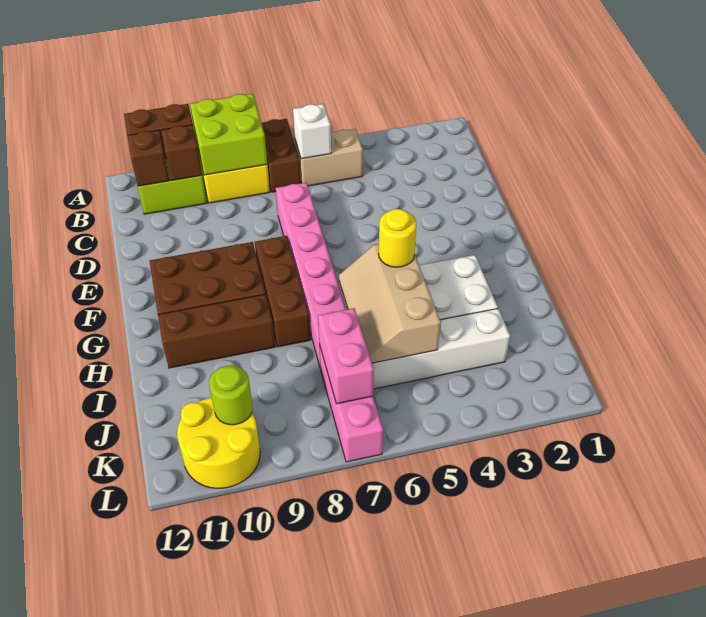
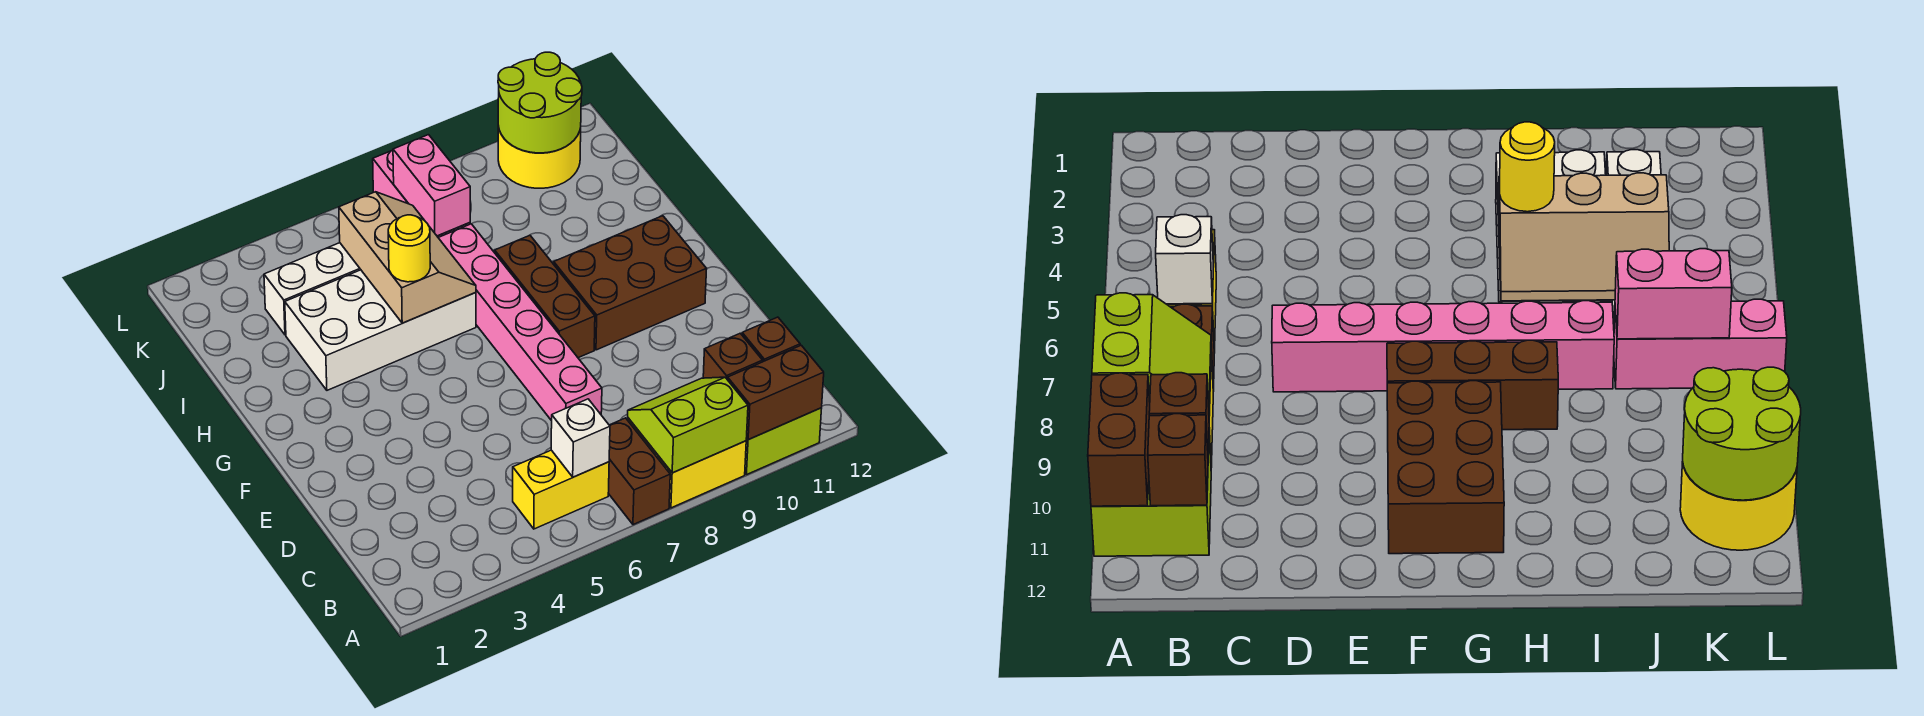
lime brick A8:B9 level 2 -> lime slope A8:B9 level 2 top A
tan brick B5:B6 level 1 -> yellow brick B5:B6 level 1
brown brick H9:H11 level 1 -> none
lime round brick K10 level 2 -> lime round brick K10:L11 level 2

